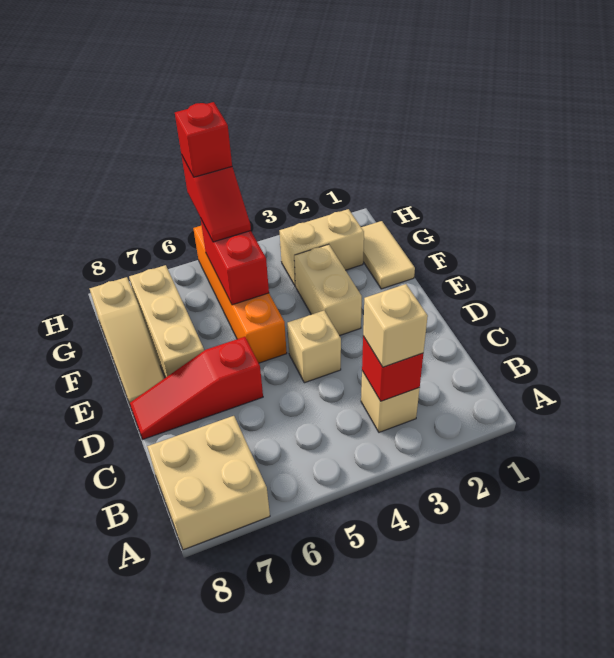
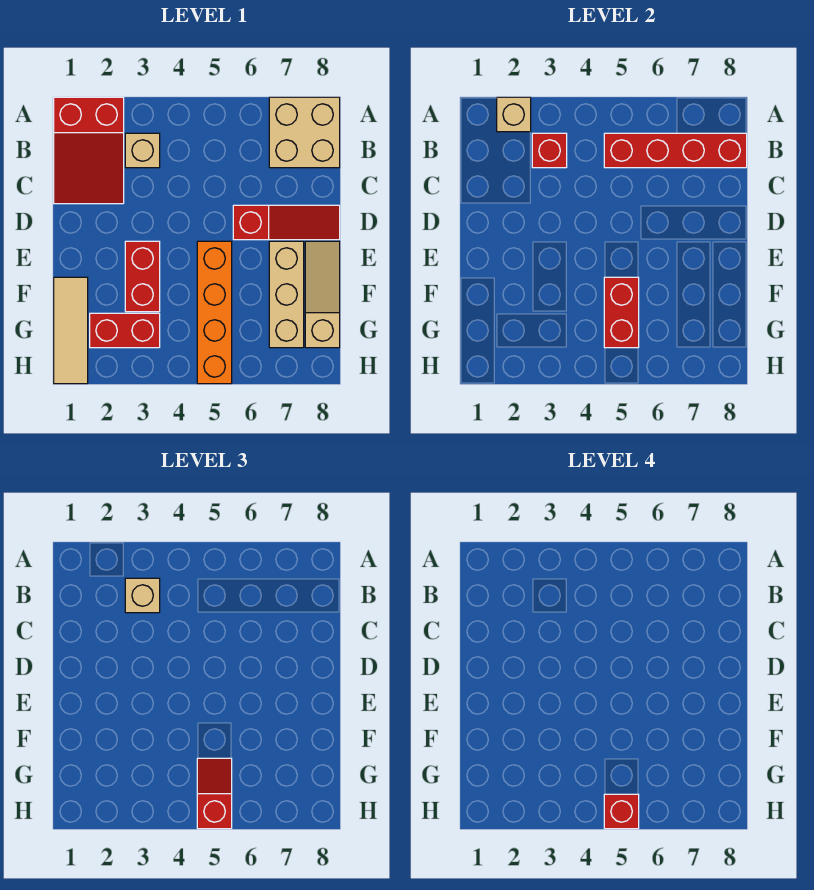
none -> red slope A1:C2 level 1 top A
none -> red brick B5:B8 level 2
tan brick D4 level 1 -> tan brick A2 level 2
tan brick E3:F3 level 1 -> red brick E3:F3 level 1
tan tile F1:G1 level 1 -> tan tile F1:H1 level 1
tan brick G2:G3 level 1 -> red brick G2:G3 level 1

